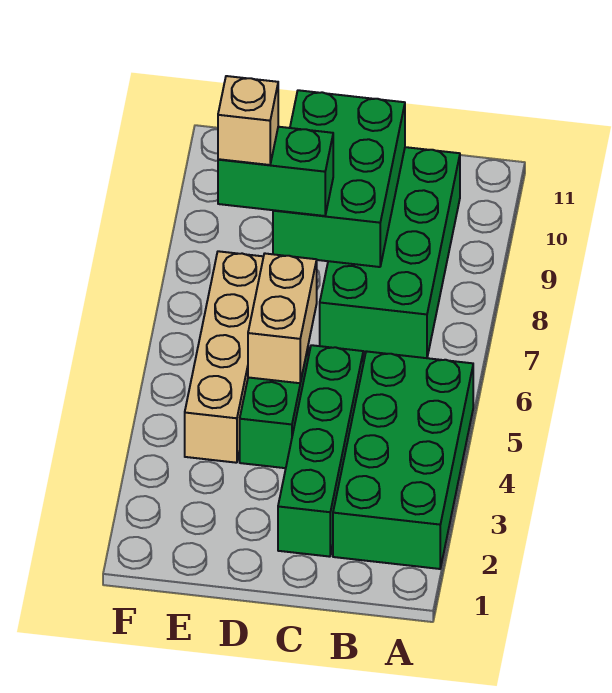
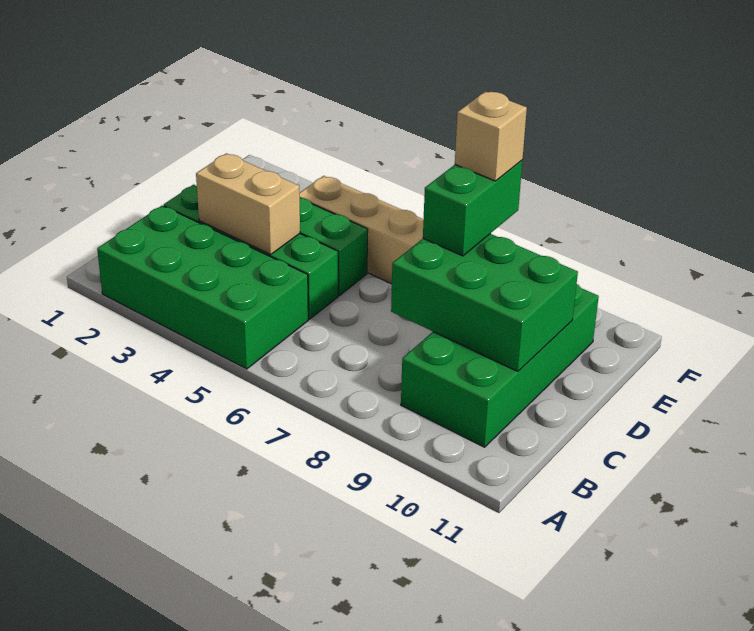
green brick B7:C10 level 1 -> green brick B9:E10 level 1
tan brick D5:D6 level 2 -> tan brick C3:C4 level 2

